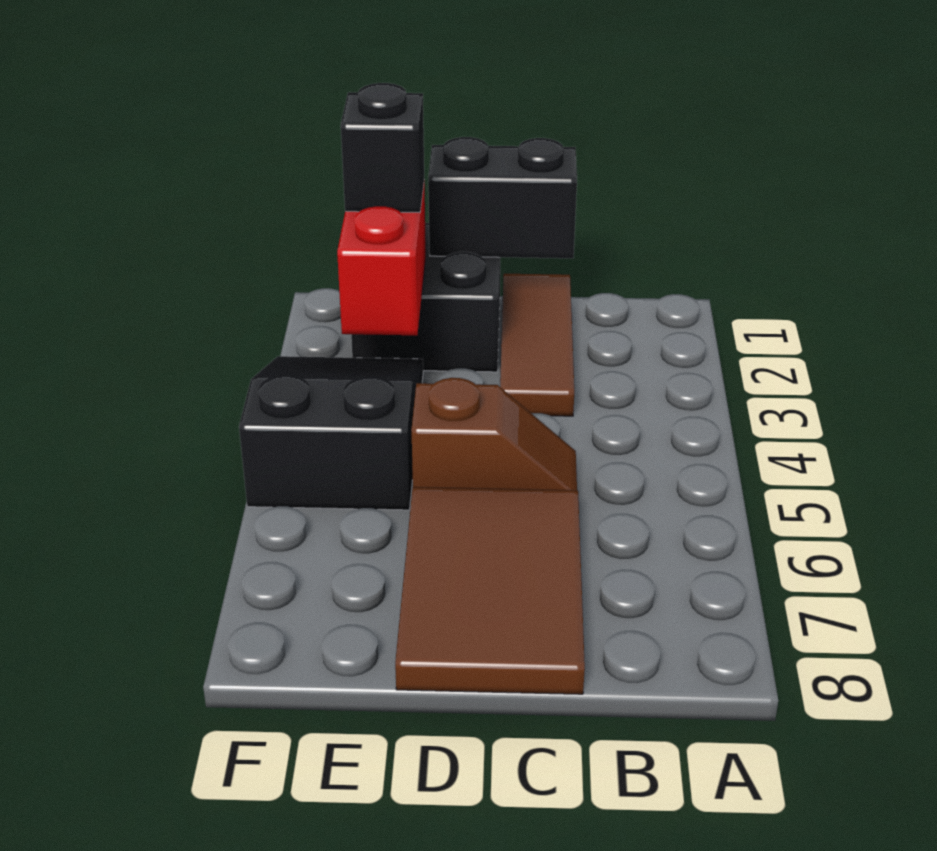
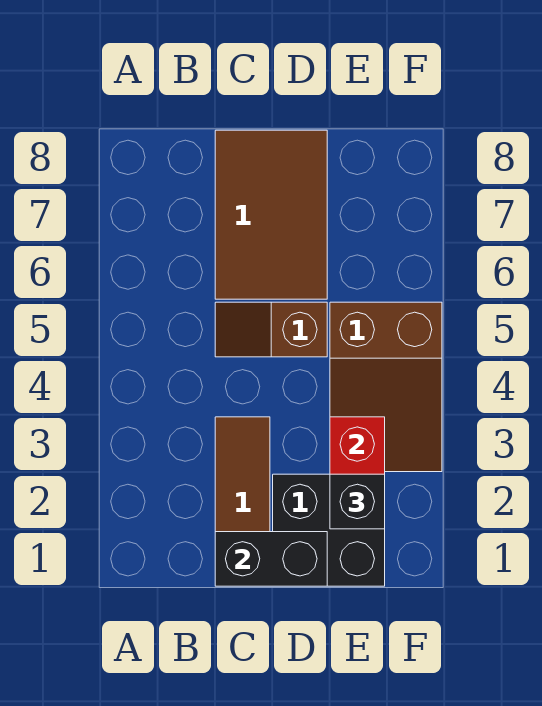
black slope E3:F5 level 1 top 5 -> brown slope E3:F5 level 1 top 5

